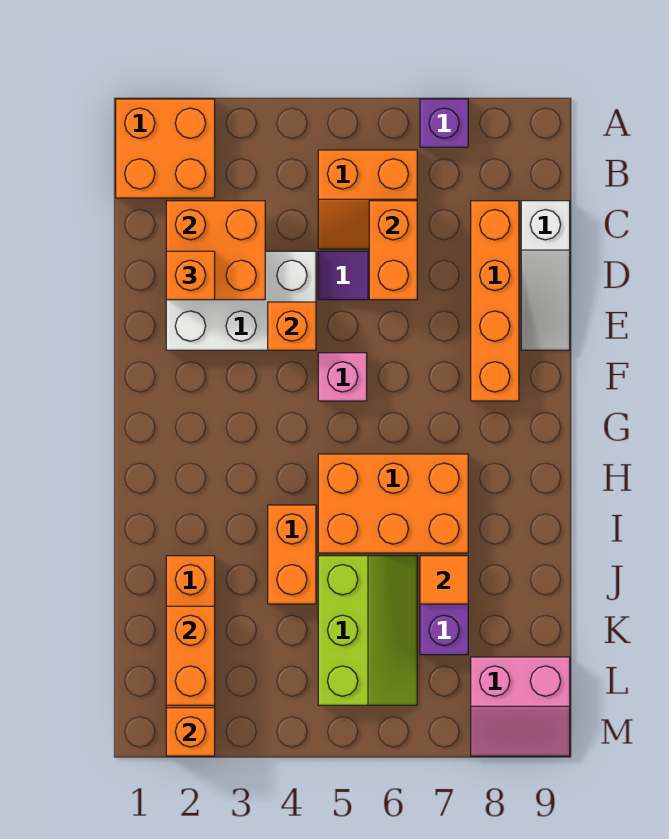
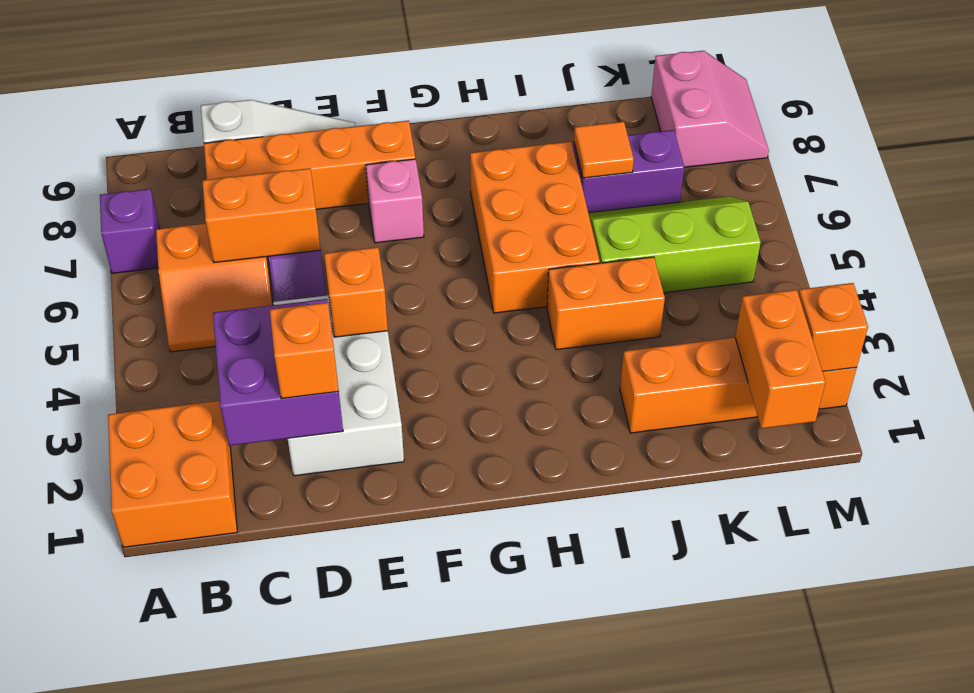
orange slope B5:C6 level 1 top B -> orange slope B5:C6 level 1 top 6
orange brick C2:D3 level 2 -> purple brick C2:D3 level 2
pink brick F5 level 1 -> pink brick F7 level 1
orange brick K2:L2 level 2 -> orange brick L1:L2 level 2

